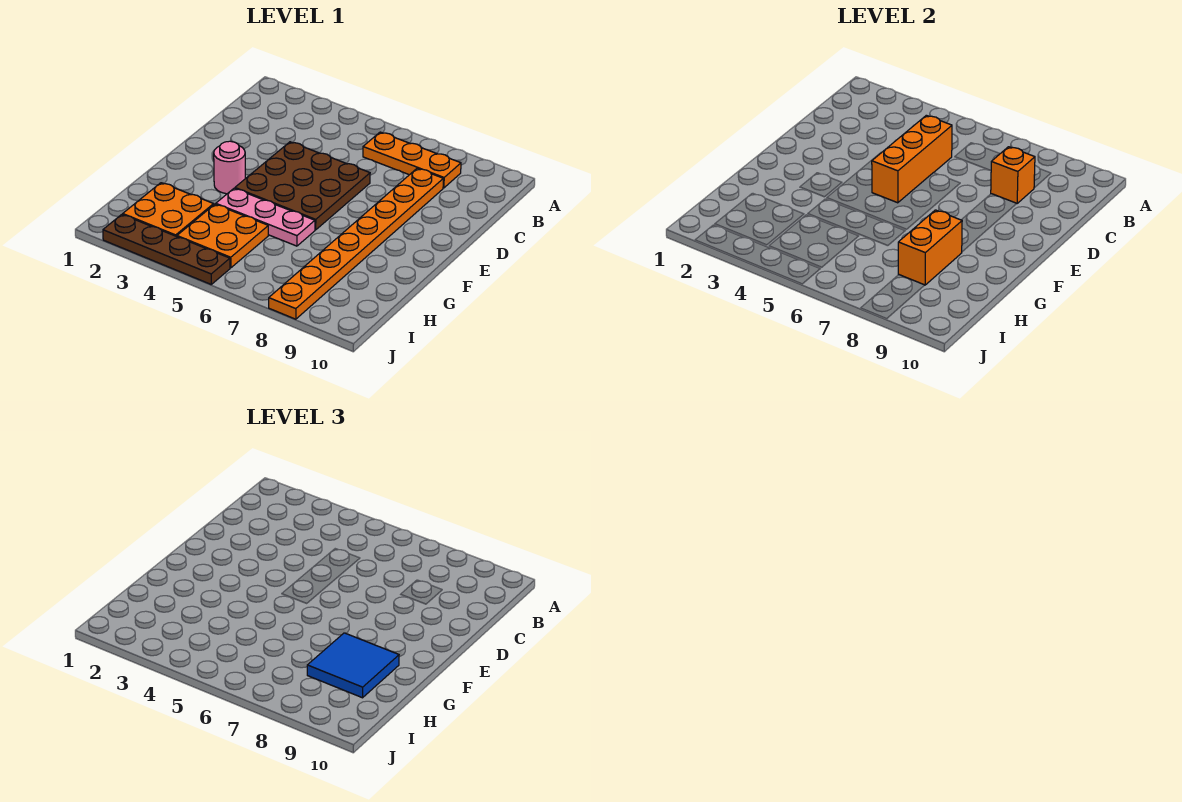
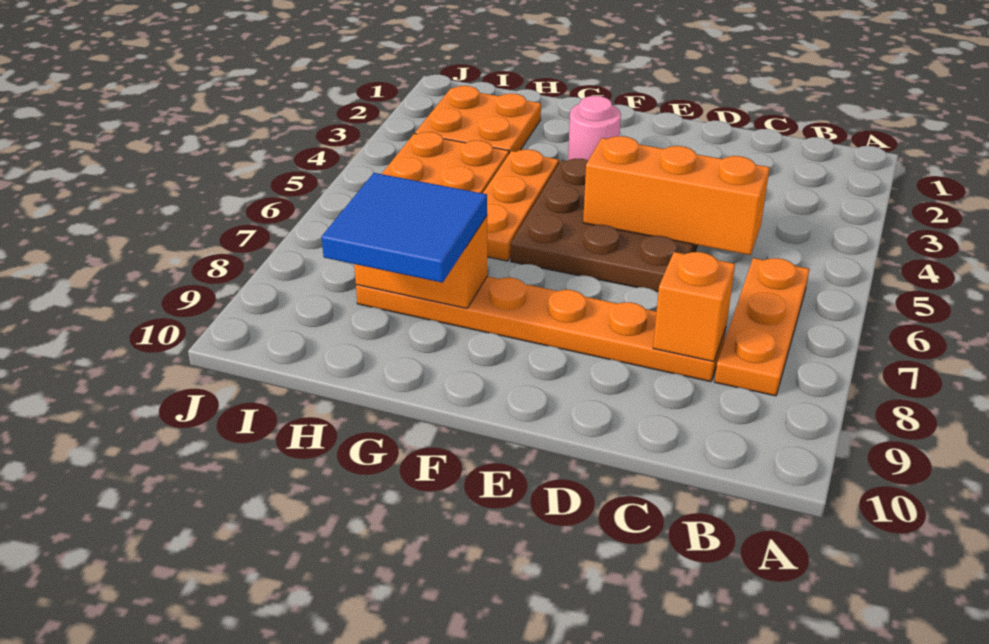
orange plate C8:J8 level 1 -> orange plate C8:H8 level 1
pink plate G4:G6 level 1 -> orange plate G4:G6 level 1
brown plate J2:J5 level 1 -> none

